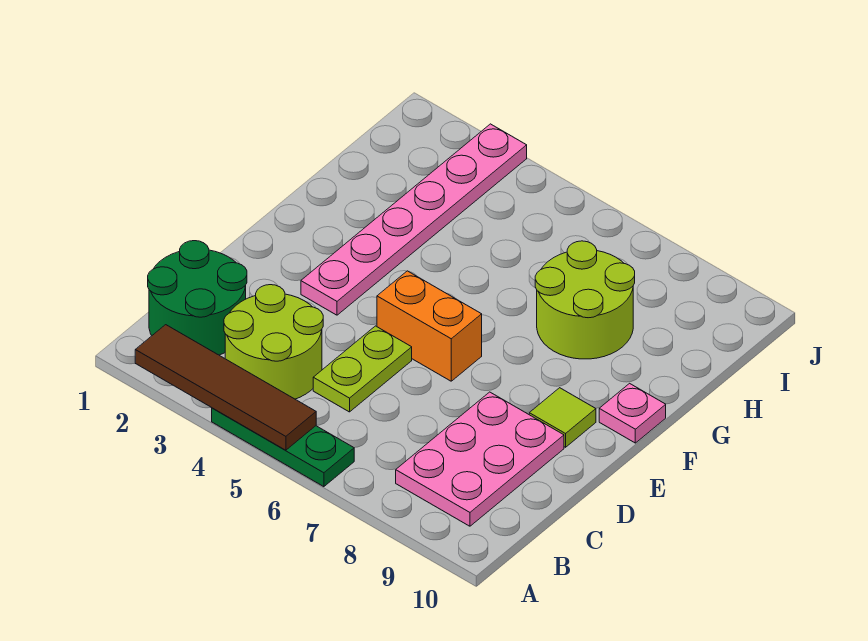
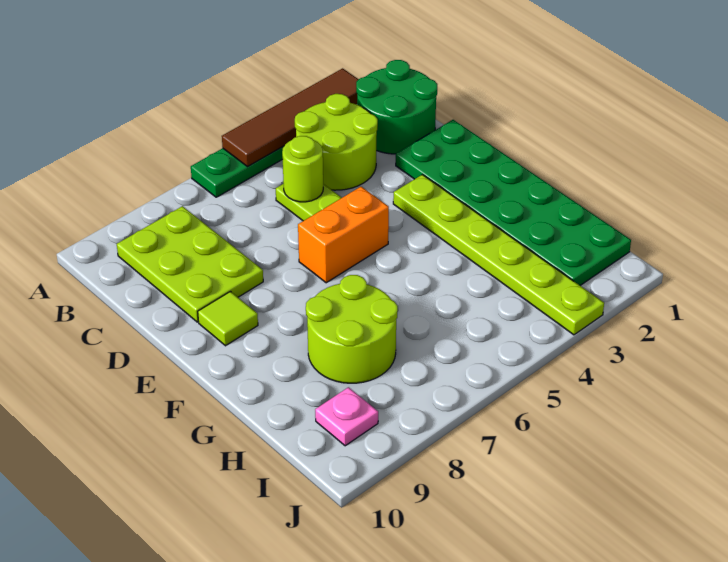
pink plate B8:D9 level 1 -> lime plate B8:D9 level 1
none -> lime round brick C5 level 2
none -> green plate D1:I2 level 1
pink plate E3:J3 level 1 -> lime plate E3:J3 level 1
pink plate F10 level 1 -> pink plate I9 level 1

